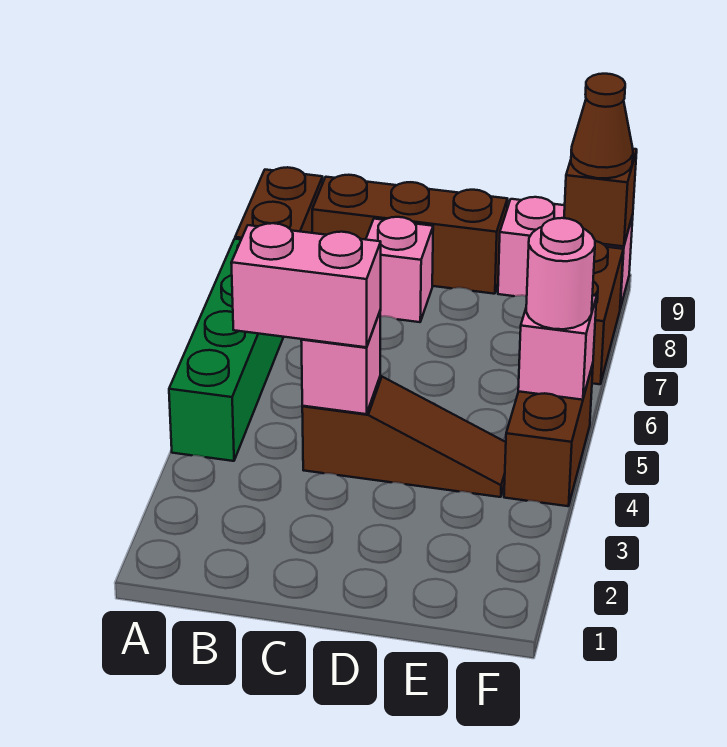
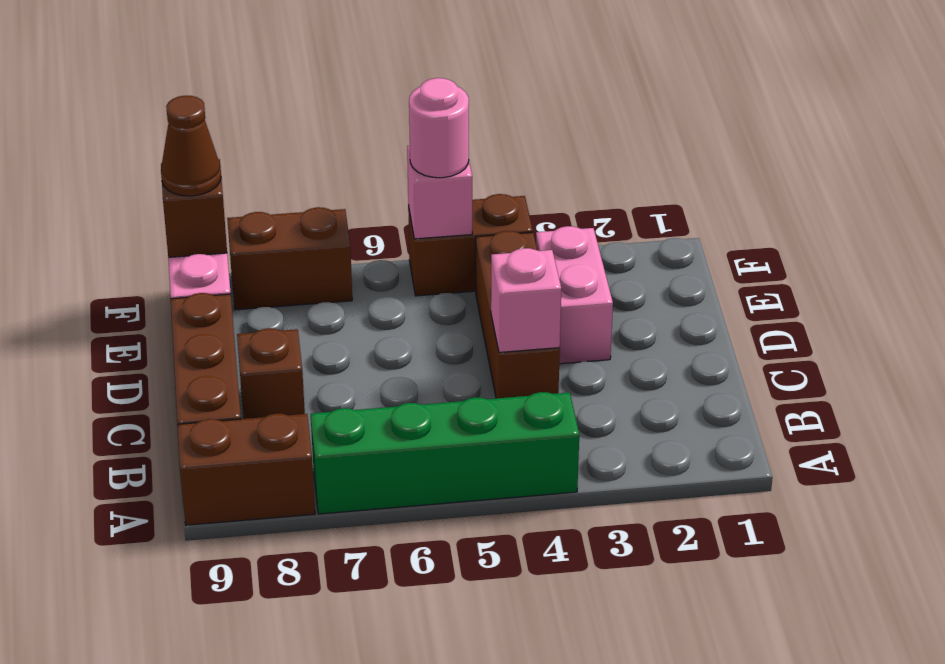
pink brick B4:C4 level 3 -> pink brick D3:E3 level 1
brown slope C4:E4 level 1 top C -> brown brick C4:E4 level 1
pink brick C8 level 1 -> brown brick C8 level 1

